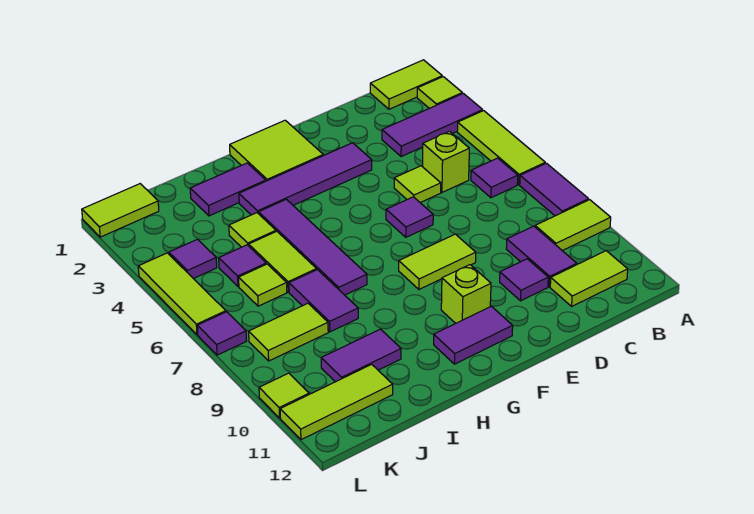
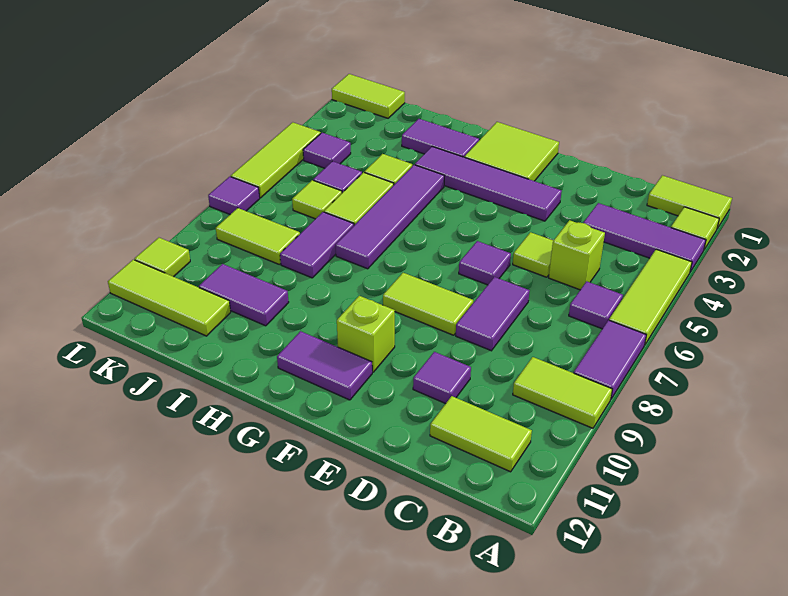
purple tile C9:C10 level 1 -> purple tile D7:D8 level 1

